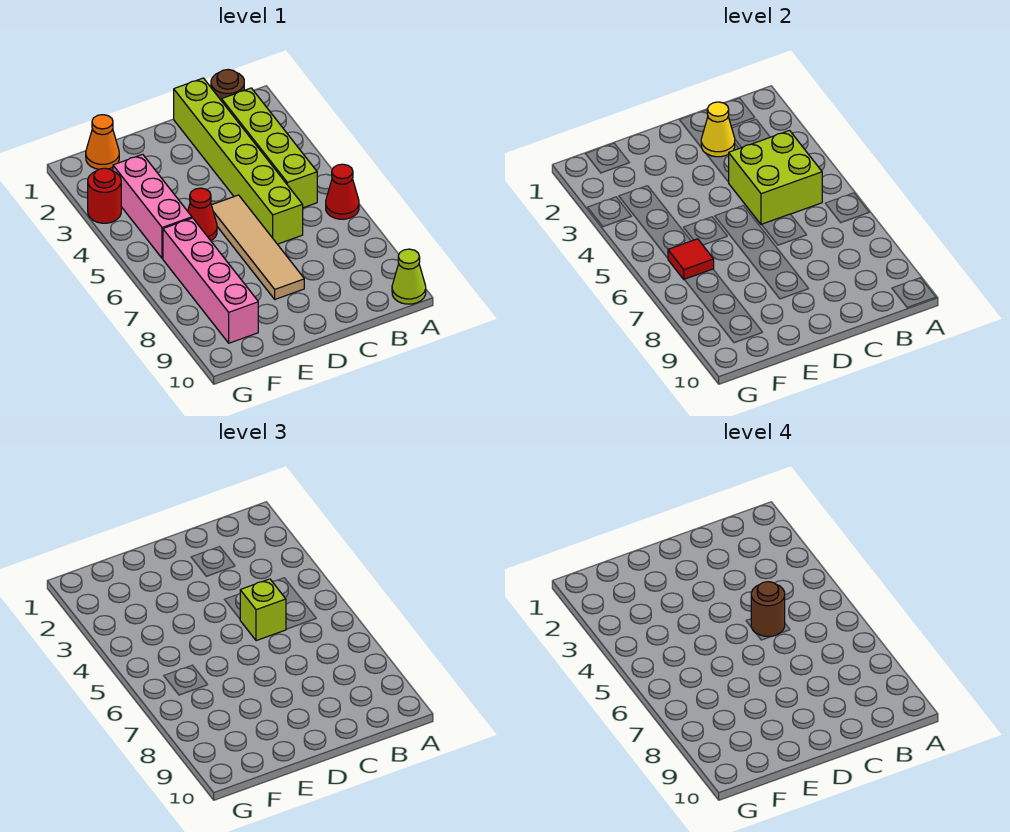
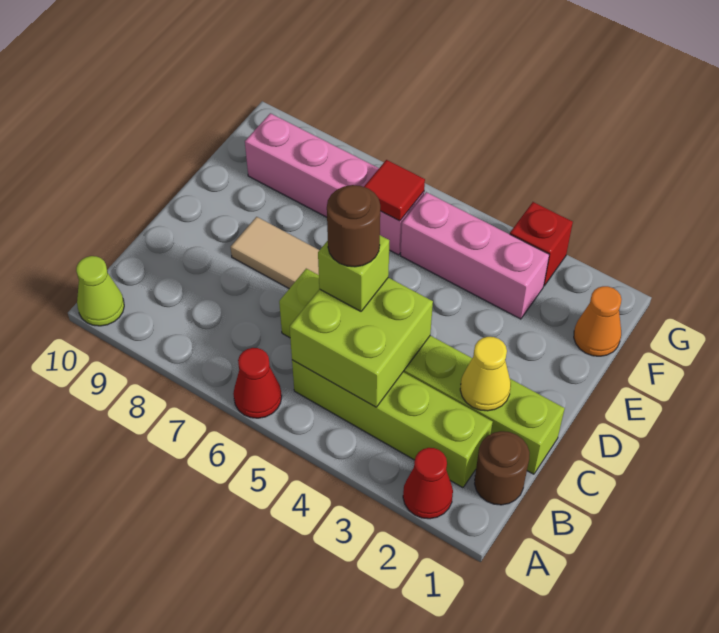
red cone E5 level 1 -> red cone A2 level 1
red round brick G3 level 1 -> red brick G3 level 1

